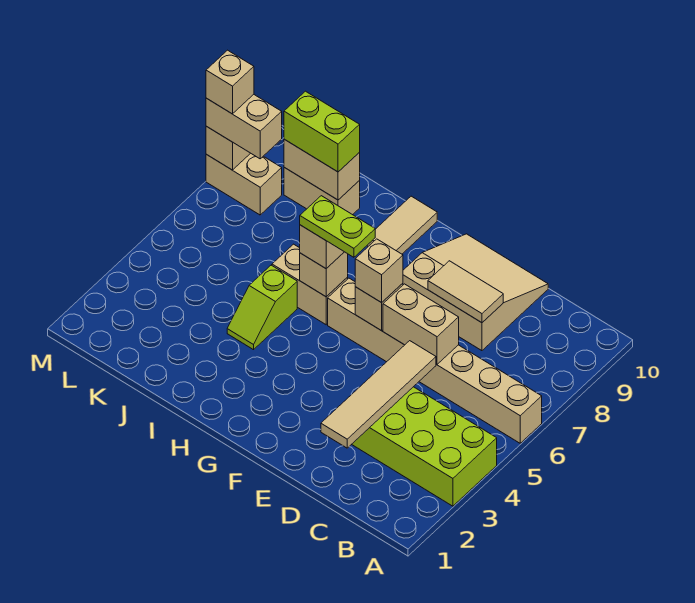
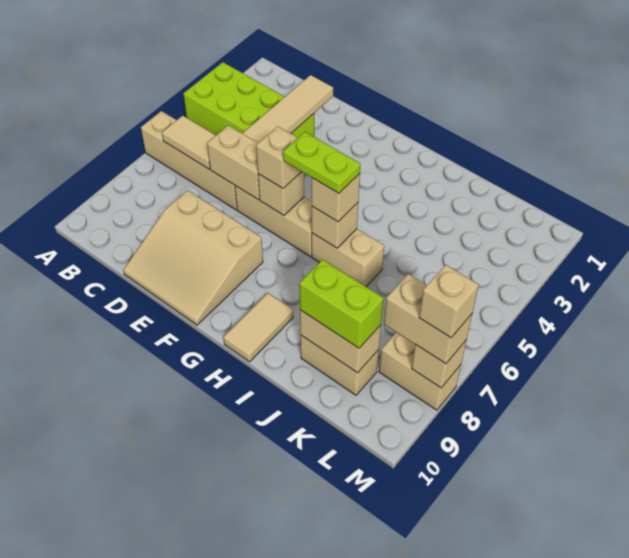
tan tile D8:E8 level 2 -> tan tile B6:C6 level 2
lime slope I4:I5 level 1 top 5 -> none

